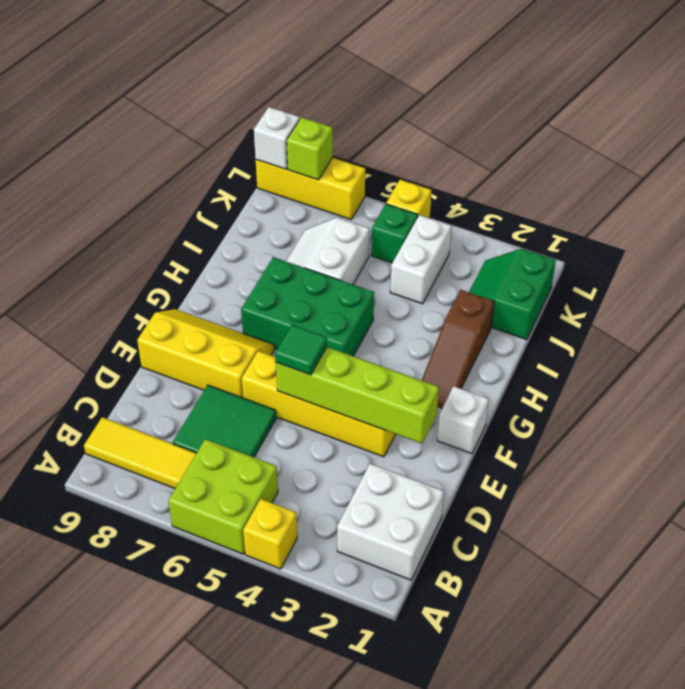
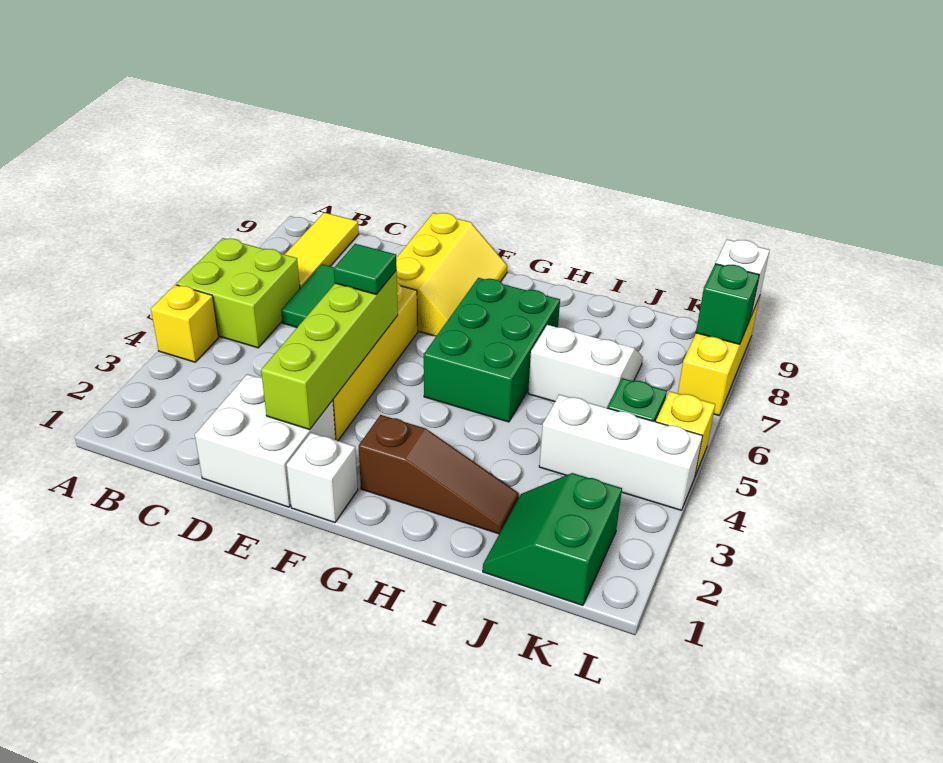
white brick B1:C2 level 1 -> white brick D1:E2 level 1
brown slope G2:I2 level 1 top I -> brown slope G2:I2 level 1 top G
green slope J1:K2 level 1 top 1 -> green slope J1:K2 level 1 top K
white brick J4:K4 level 1 -> white brick J4:L4 level 1
lime brick L8 level 2 -> green brick L8 level 2

